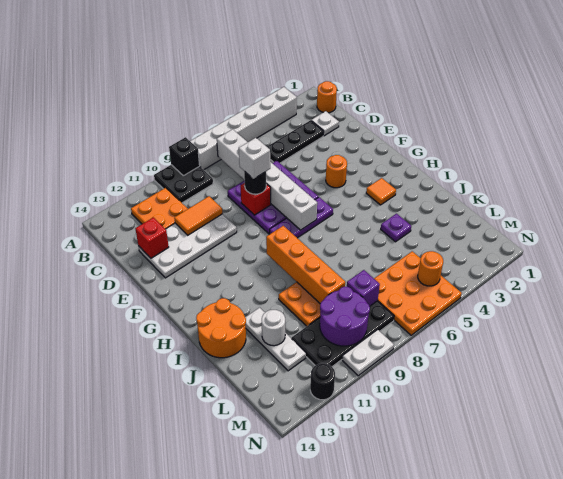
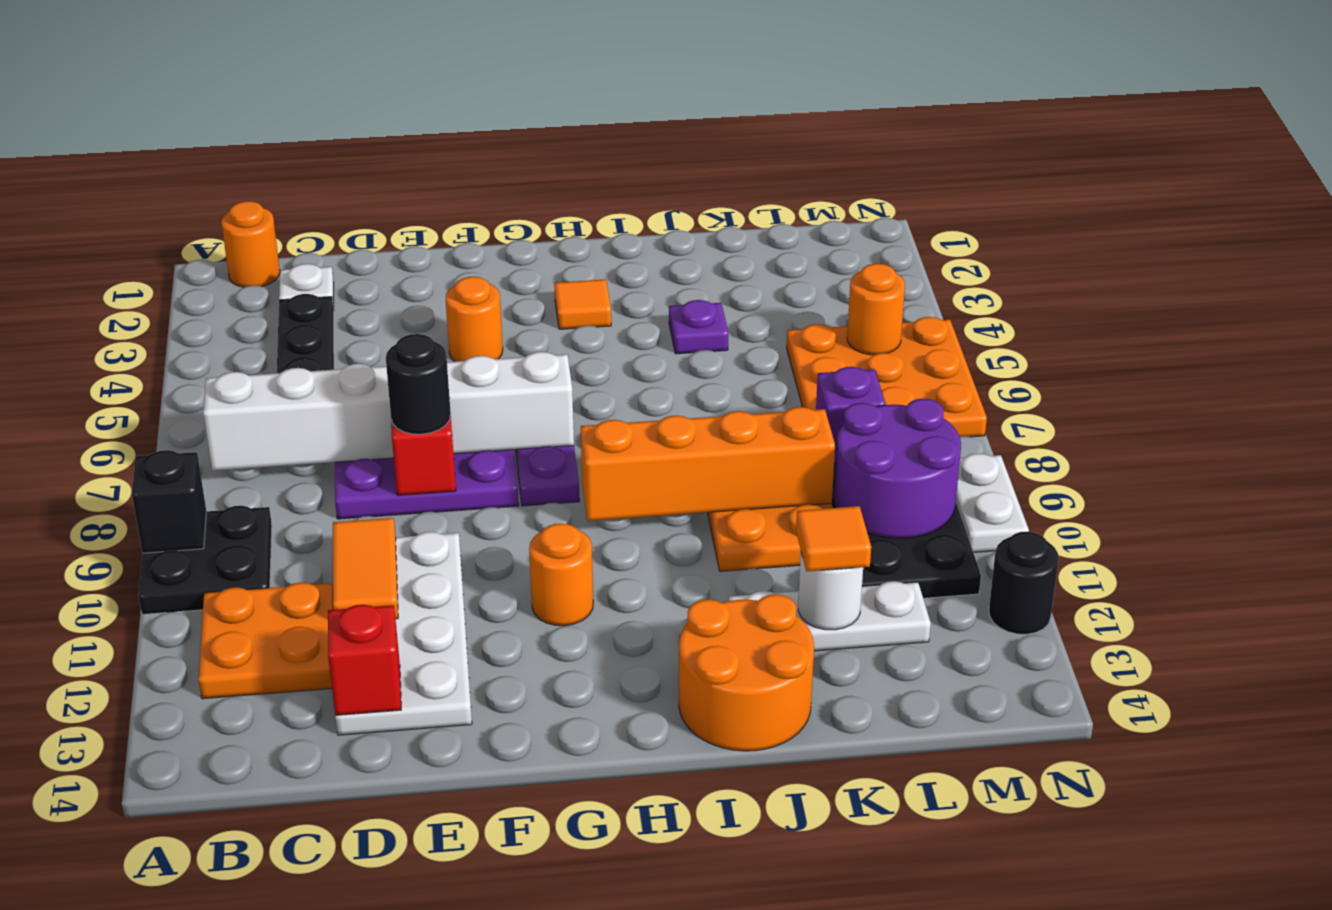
white brick A3:A8 level 1 -> none
white brick E8 level 4 -> none
none -> orange round brick G11 level 1
none -> orange tile K12 level 3

